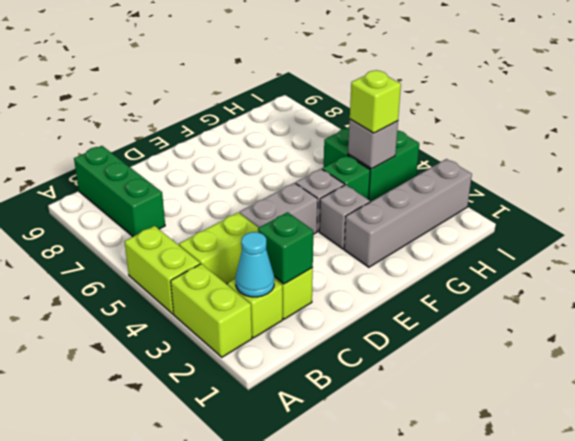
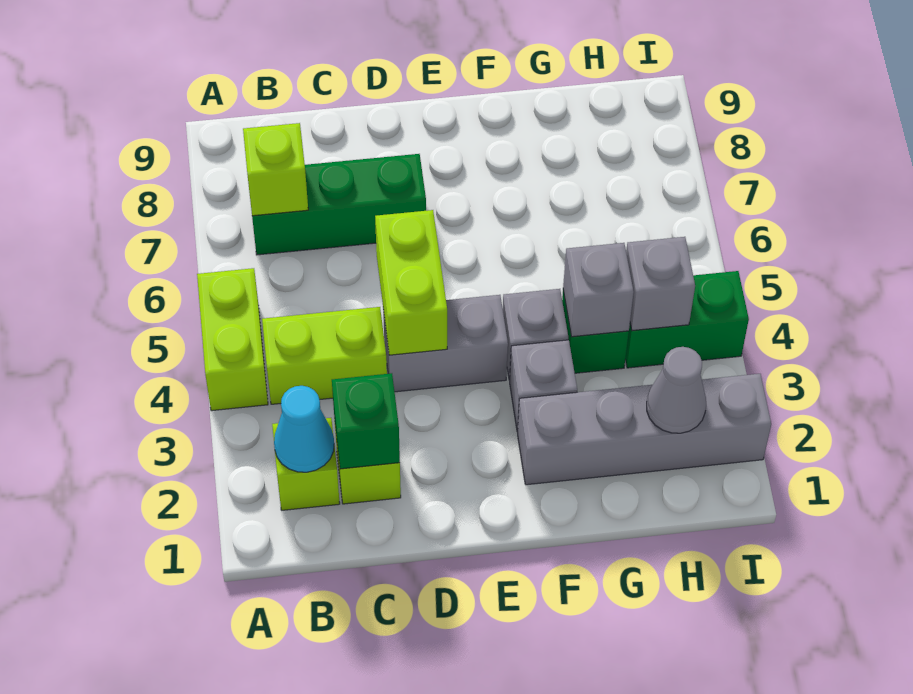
lime brick A2:A3 level 1 -> lime brick D4:D5 level 2
green brick B7:B9 level 1 -> green brick B7:D7 level 1
none -> grey brick G4 level 2
none -> grey cone H2 level 2
green brick H4:I5 level 1 -> green brick H4:I4 level 1
lime brick H4 level 3 -> lime brick B7 level 2

